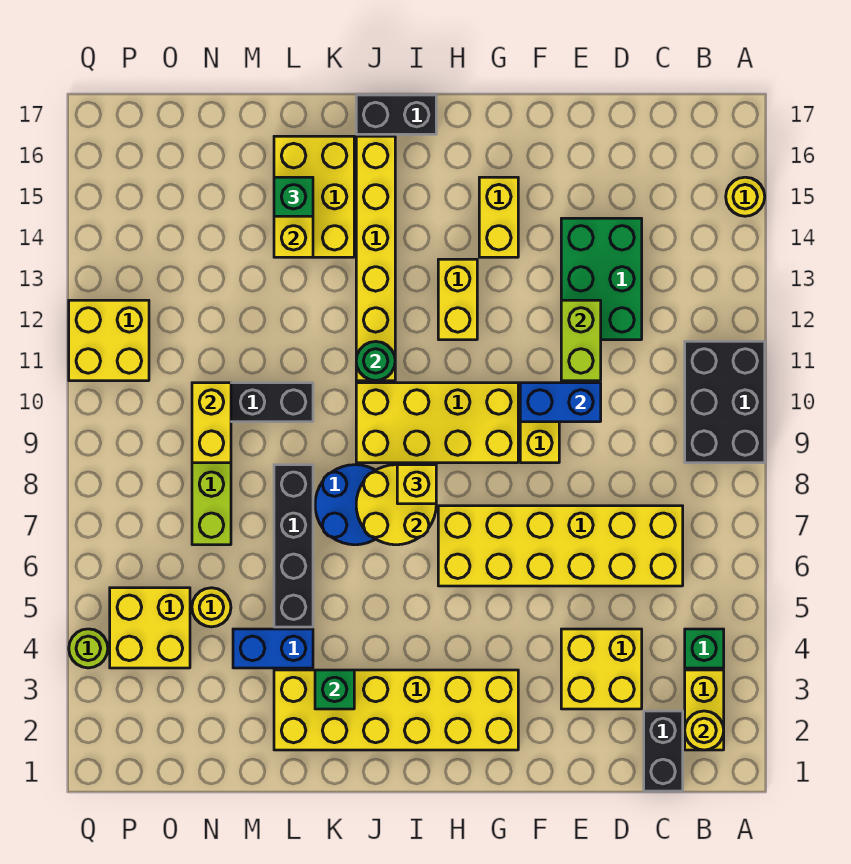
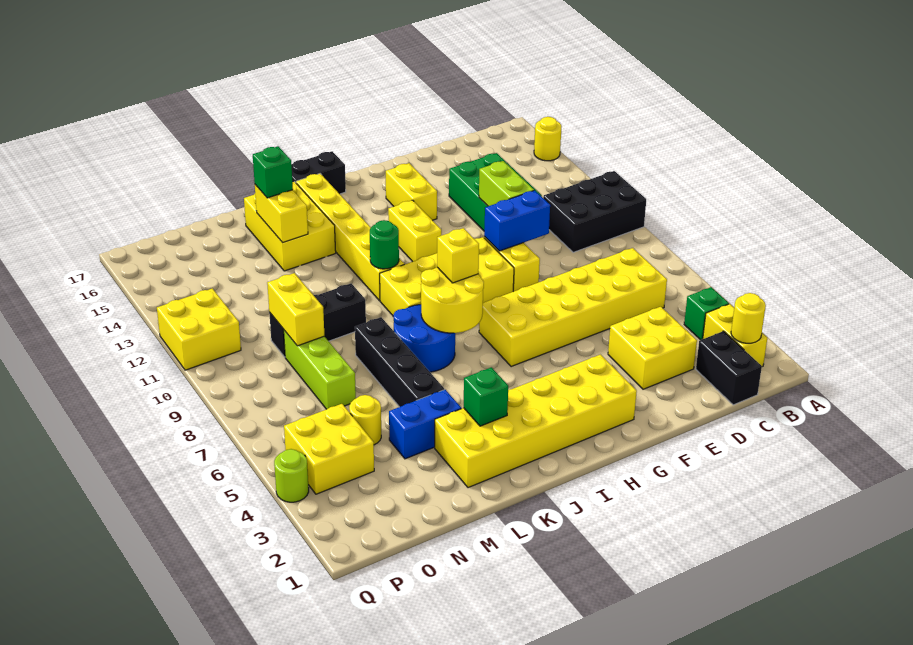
black brick A9:B11 level 1 -> black brick A10:C11 level 1

